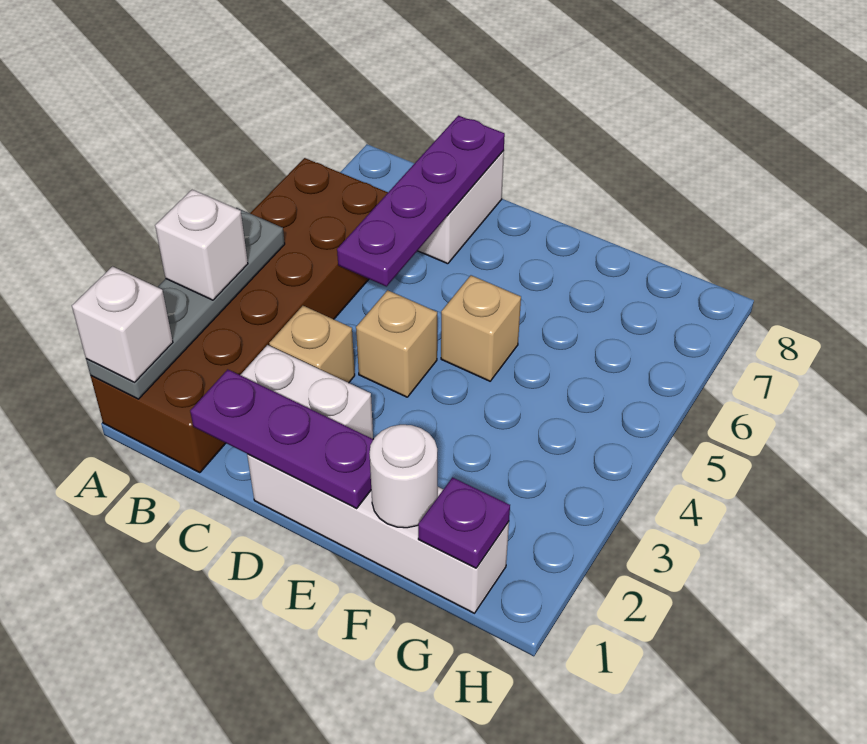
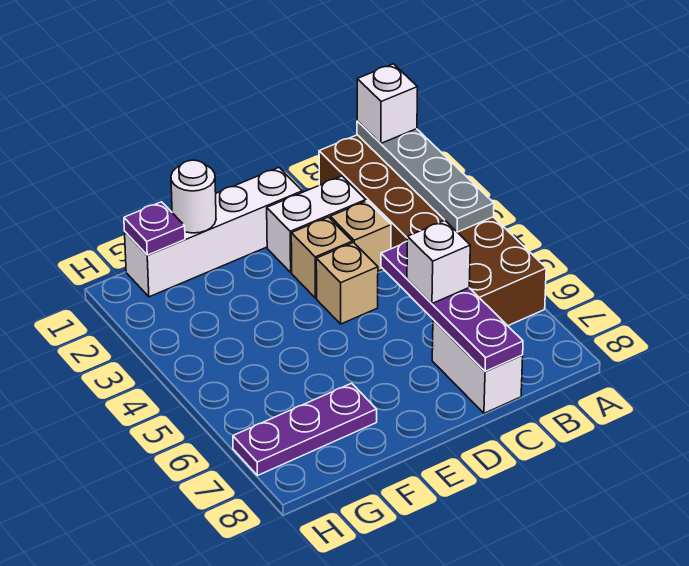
white brick A3 level 3 -> white brick C6 level 3
purple plate C1:E1 level 2 -> purple plate F7:H7 level 1
tan brick E5 level 1 -> tan brick D3 level 1

